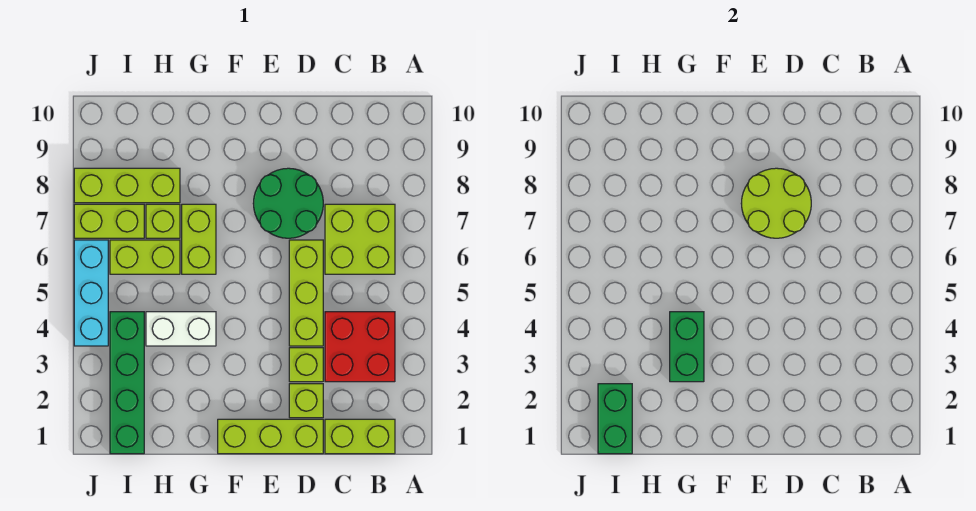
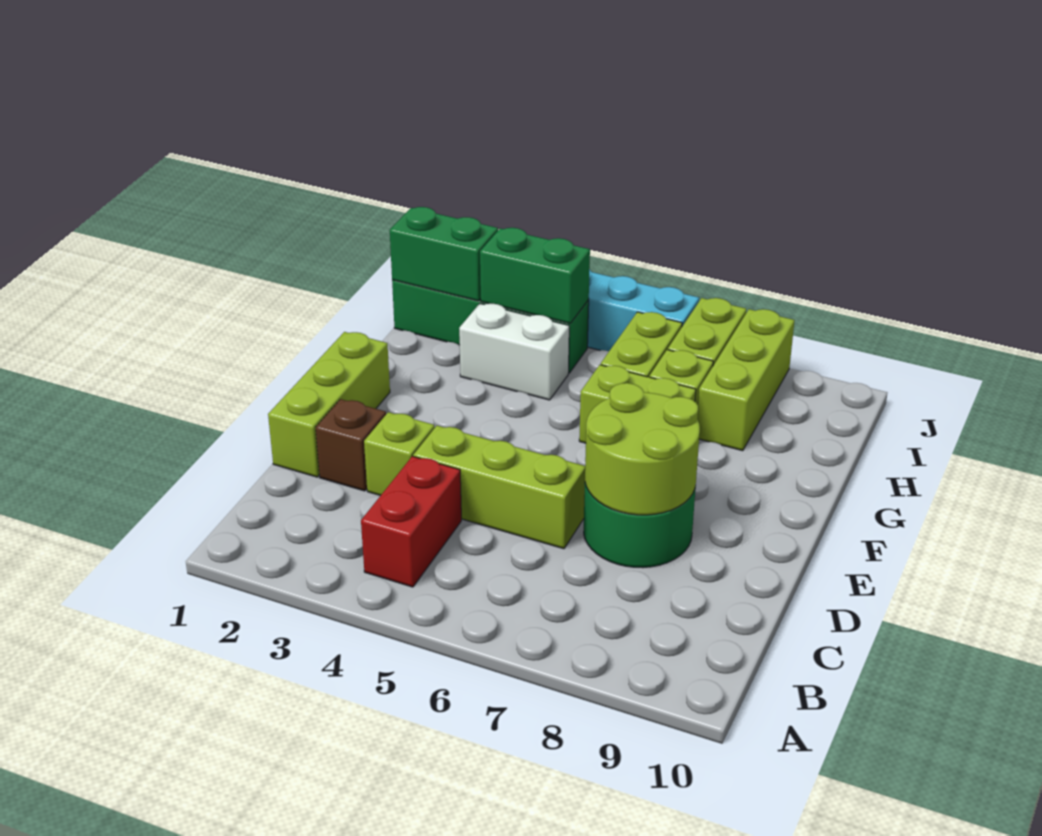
lime brick B1:C1 level 1 -> none
red brick B3:C4 level 1 -> red brick B4:C4 level 1
lime brick B6:C7 level 1 -> none
lime brick D2 level 1 -> brown brick D2 level 1
green brick G3:G4 level 2 -> green brick I3:I4 level 2
white brick G4:H4 level 1 -> white brick H3:H4 level 1

